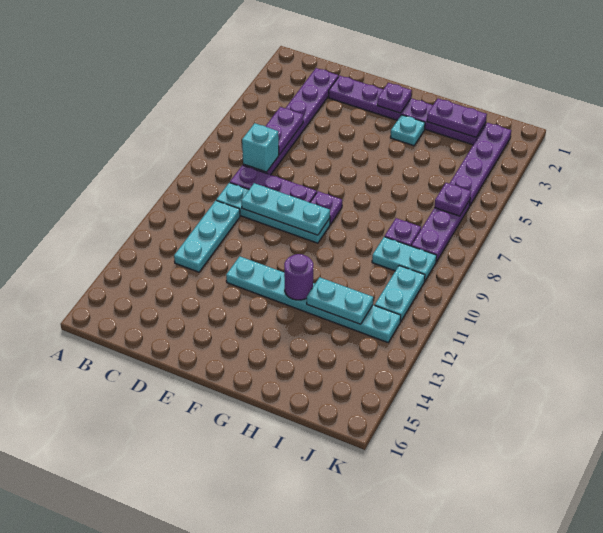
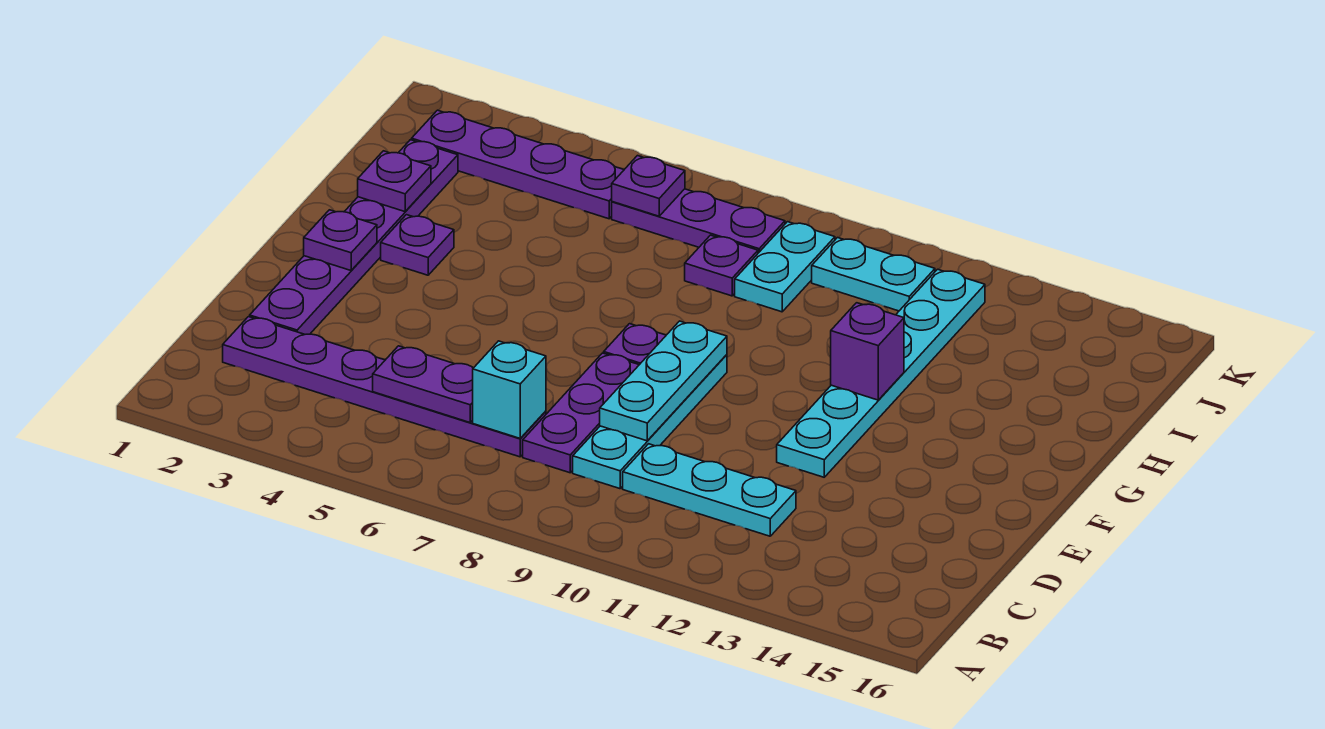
cyan plate G3 level 1 -> purple plate G3 level 1
purple round brick G12 level 2 -> purple brick G12 level 2
purple plate H2:I2 level 2 -> purple plate H2 level 2
cyan plate H12:I12 level 2 -> none

